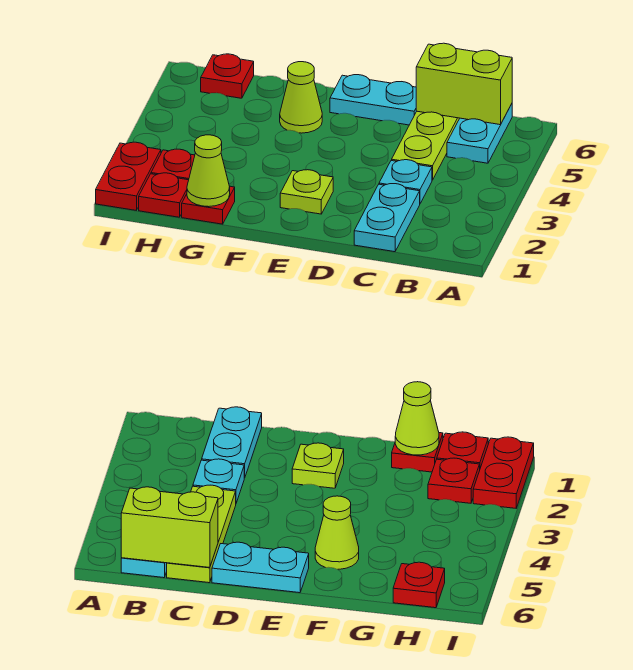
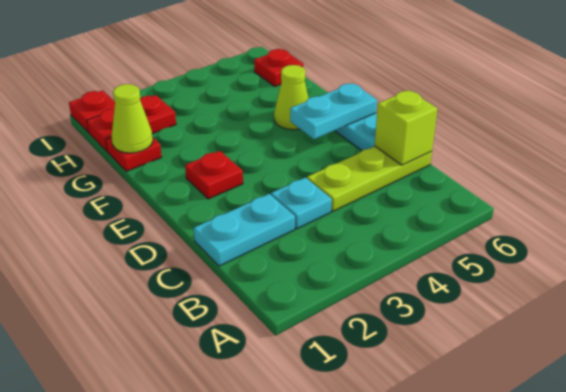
cyan plate B5:B6 level 1 -> cyan plate E5:E6 level 2
lime brick B6:C6 level 2 -> lime brick C6 level 2
lime plate E2 level 1 -> red plate E2 level 1
red plate I1:I2 level 1 -> red plate I1 level 1

